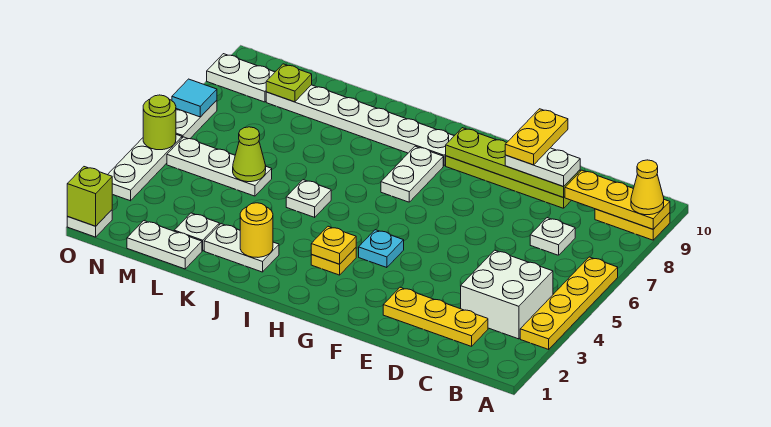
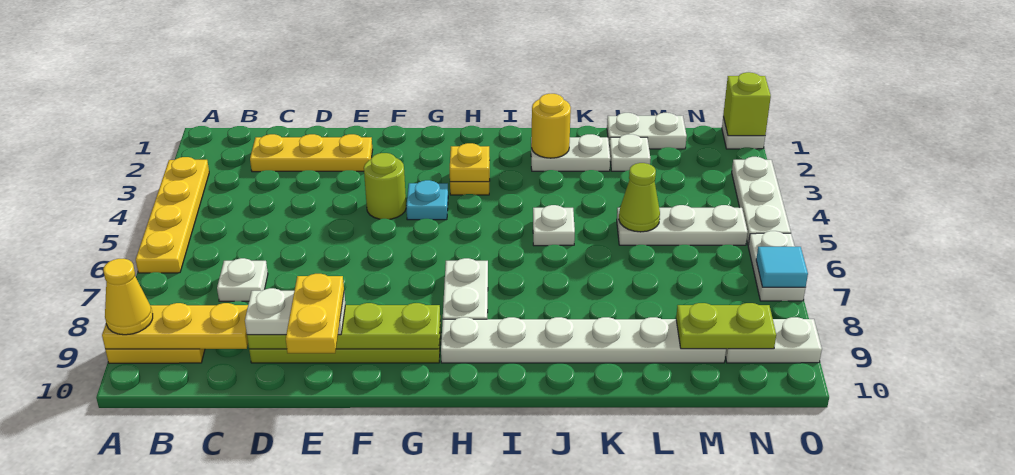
white brick B3:C4 level 1 -> none
lime plate M9 level 2 -> lime plate M9:N9 level 2
lime round brick O5 level 2 -> lime round brick F4 level 1

